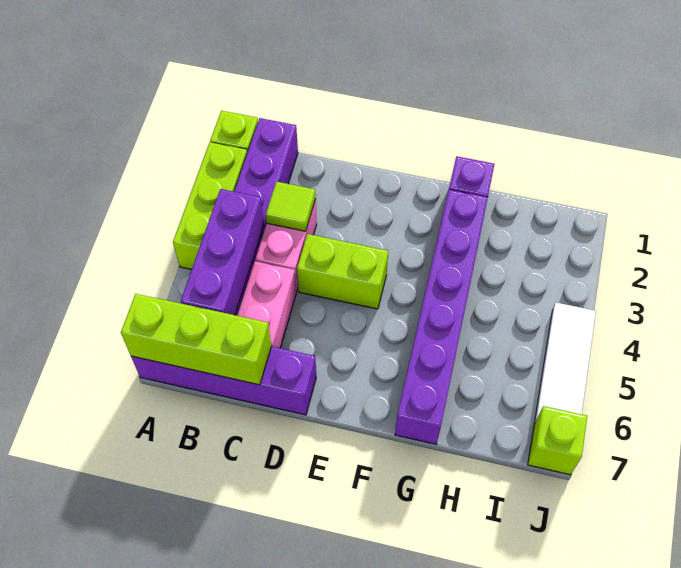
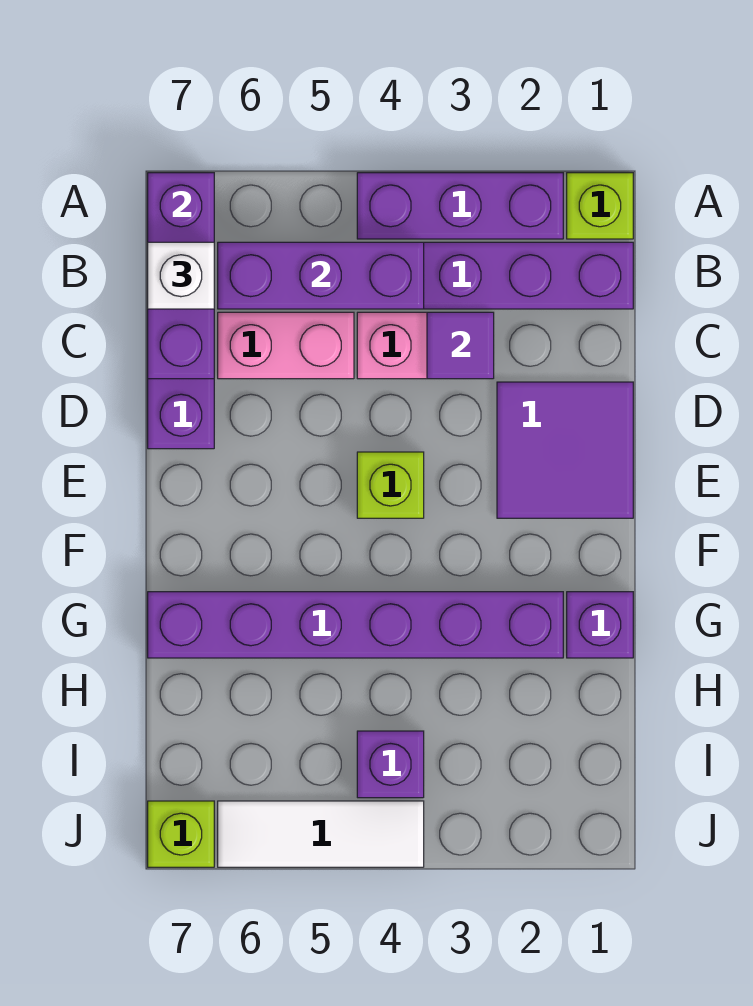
lime brick A2:A4 level 1 -> purple brick A2:A4 level 1
lime brick A7:C7 level 2 -> purple brick A7:C7 level 2
none -> white brick B7 level 3
lime tile C3 level 2 -> purple tile C3 level 2
none -> purple tile D1:E2 level 1
lime brick D4:E4 level 1 -> lime brick E4 level 1
none -> purple brick I4 level 1

